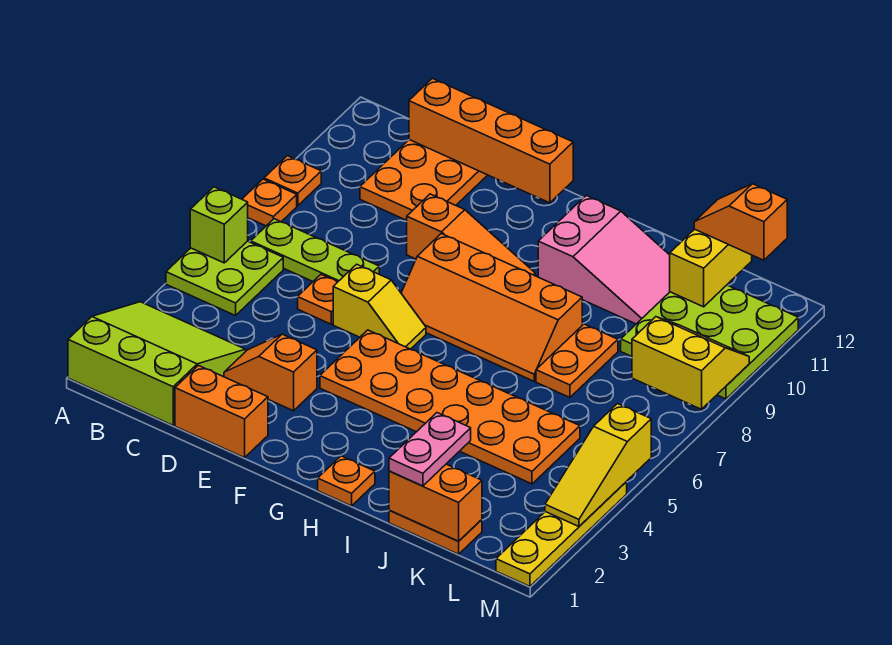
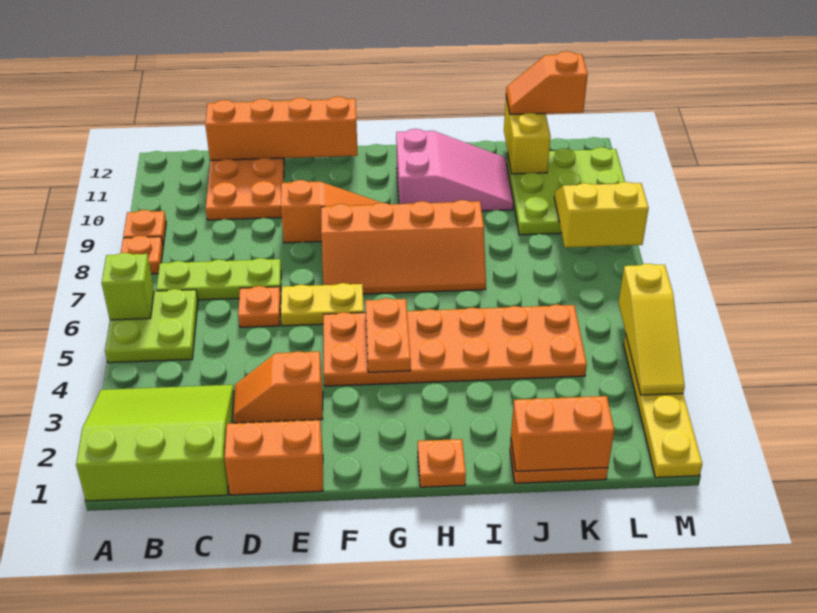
yellow slope E6:F6 level 1 top E -> yellow plate E6:F6 level 1
pink plate J1:J2 level 3 -> none
orange plate J7:J8 level 1 -> orange plate G4:G5 level 2

